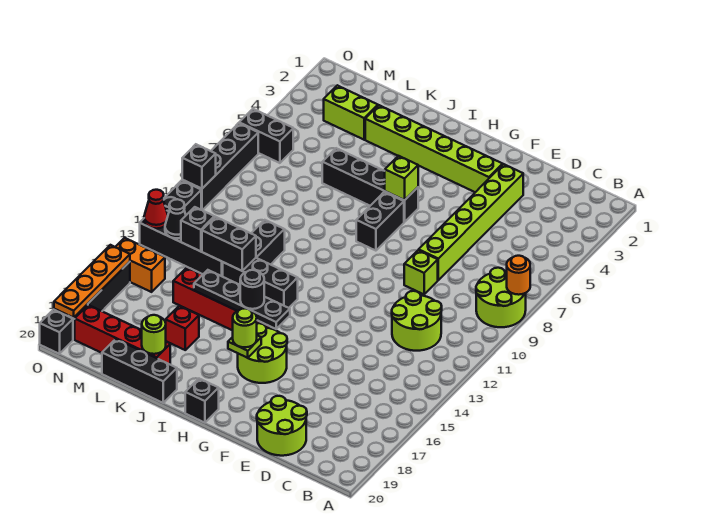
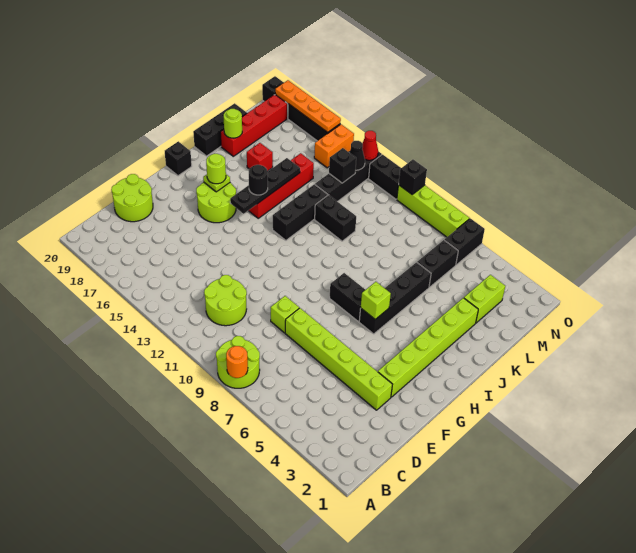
black brick K13:L13 level 2 -> black brick L6:M6 level 1
black brick O7:O10 level 1 -> lime brick O7:O10 level 1

